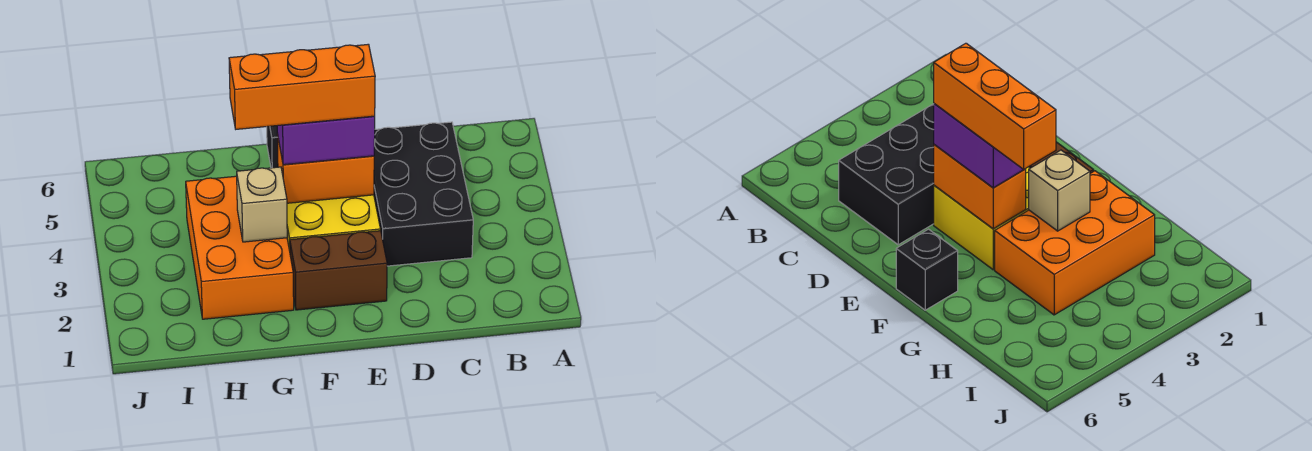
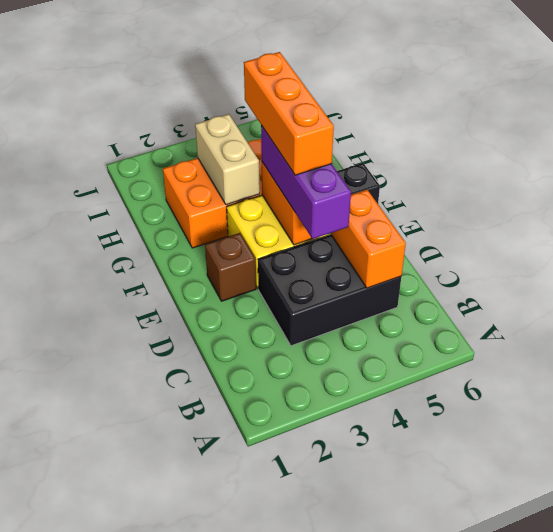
none -> orange brick C5:D5 level 2
brown brick E2:F2 level 1 -> brown brick E2 level 1
purple brick E4:F4 level 3 -> purple brick D4:F4 level 3
tan brick G3 level 2 -> tan brick G3:H3 level 2

